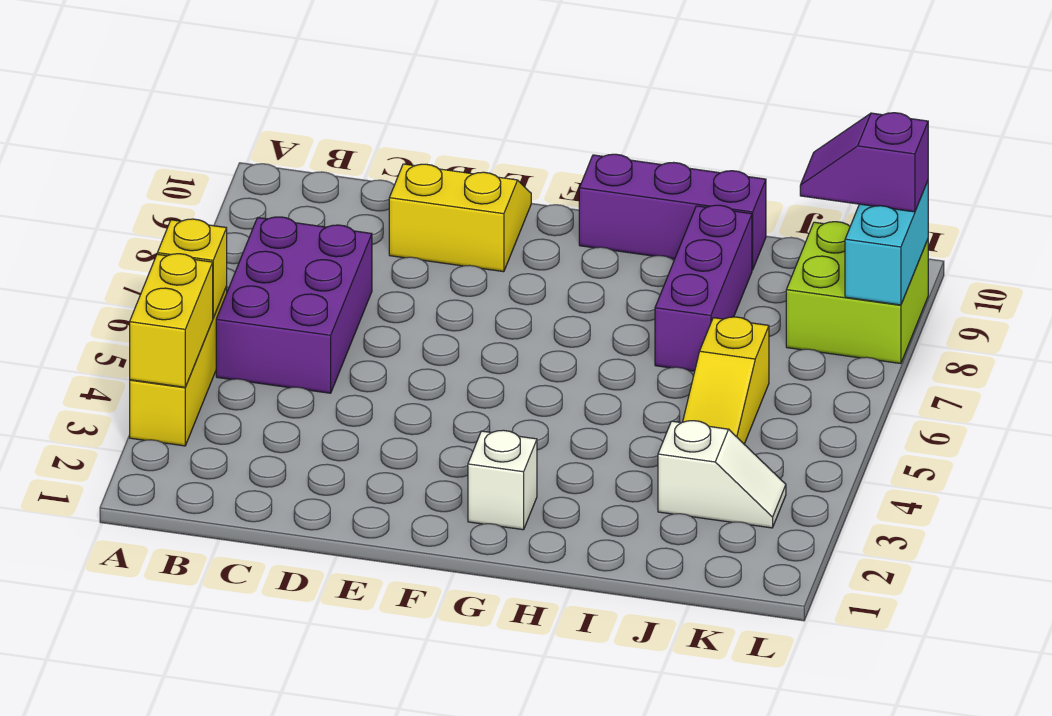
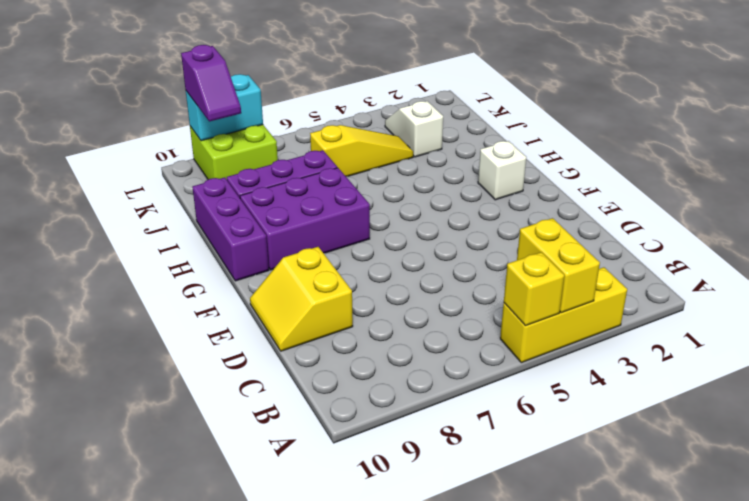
yellow brick A3:A4 level 2 -> yellow brick A4:B4 level 2
purple brick B5:C7 level 1 -> purple brick G7:H9 level 1

